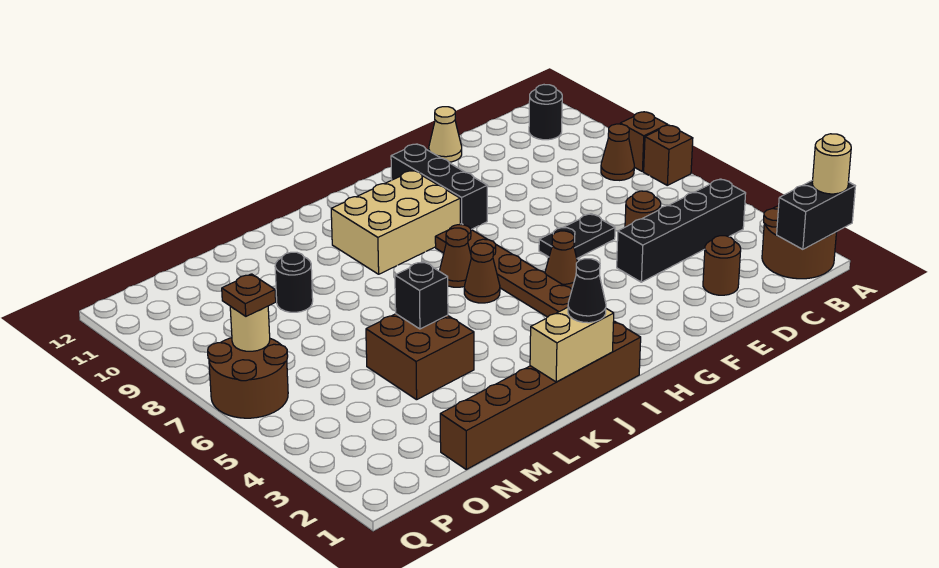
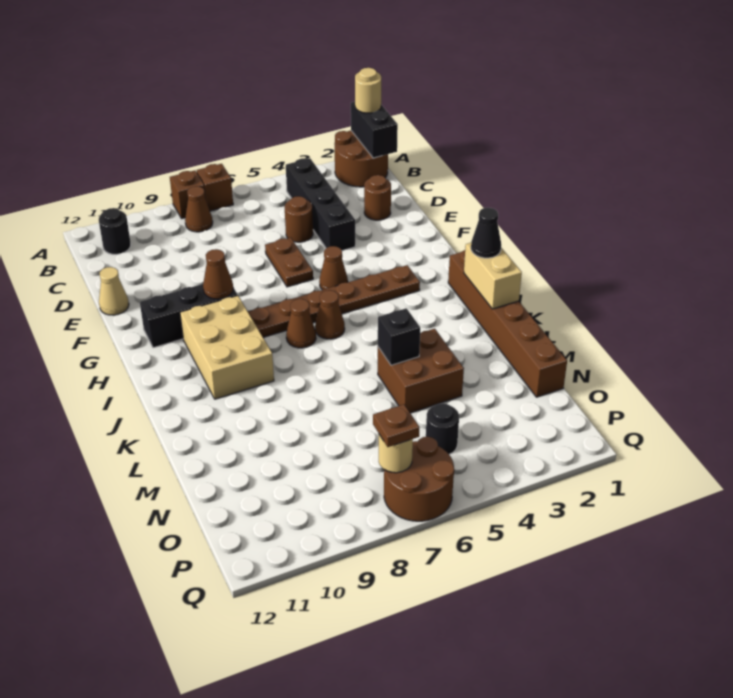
black plate E6:F6 level 1 -> brown plate E6:F6 level 1
none -> brown cone G9 level 2
black round brick M9 level 1 -> black round brick O5 level 1

